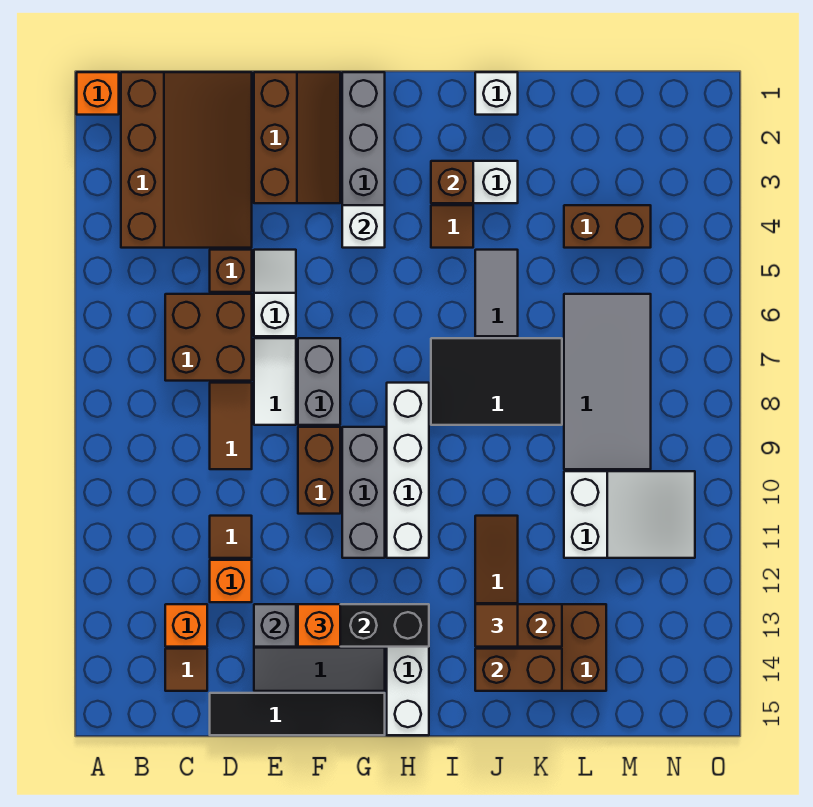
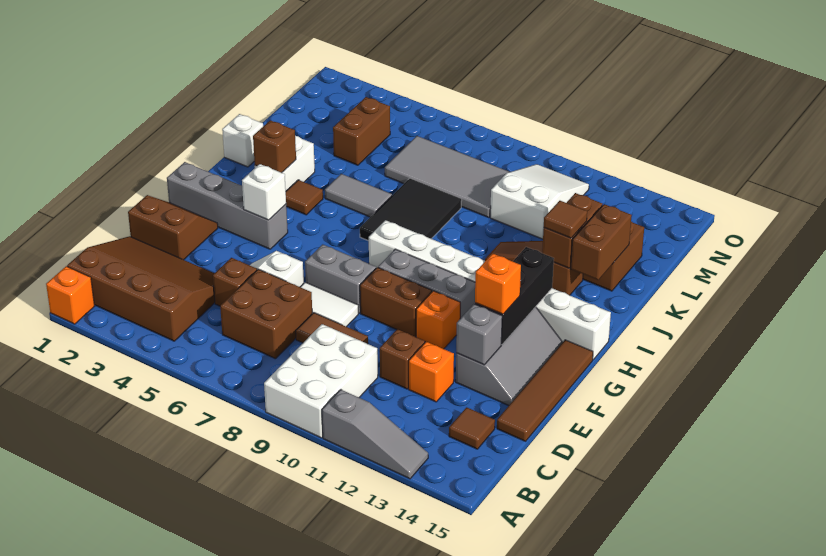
none -> white brick A9:C10 level 1
none -> grey slope A11:A13 level 1 top 11
orange brick C13 level 1 -> orange brick F11 level 1
brown tile D11 level 1 -> brown brick D11 level 1
black tile D15:G15 level 1 -> brown tile D15:G15 level 1
brown slope E1:F3 level 1 top E -> brown slope E1:F2 level 1 top E

